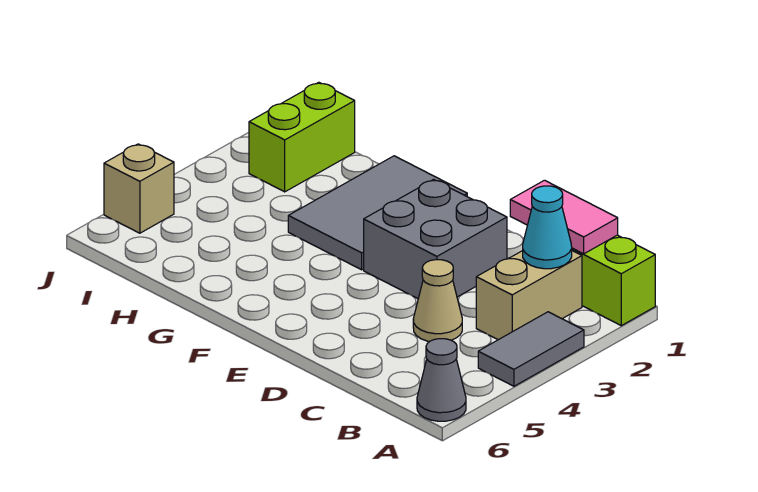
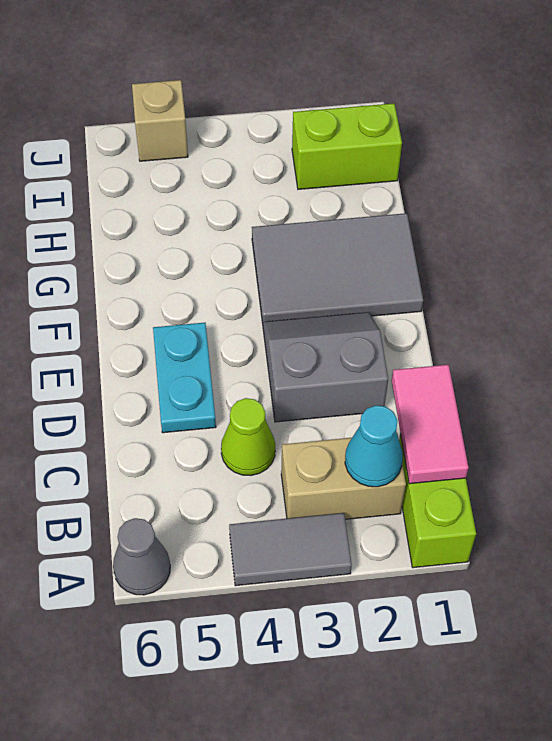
tan cone C4 level 1 -> lime cone C4 level 1
grey brick D2:E3 level 1 -> grey slope D2:E3 level 1 top D
none -> cyan plate D5:E5 level 1

